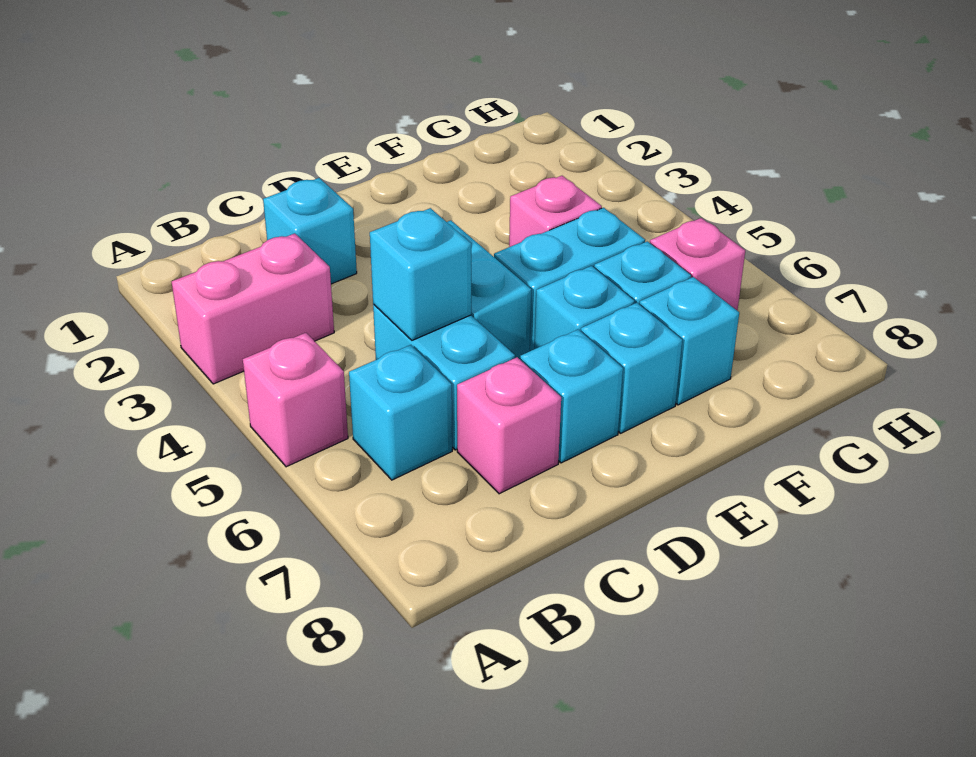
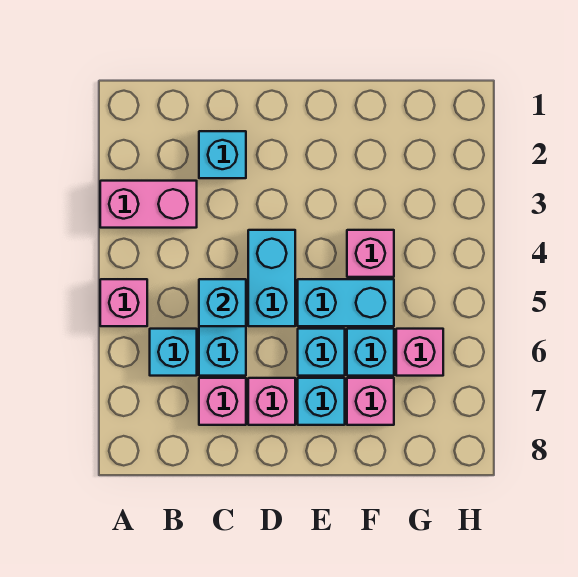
cyan brick D7 level 1 -> pink brick D7 level 1
cyan brick F7 level 1 -> pink brick F7 level 1

